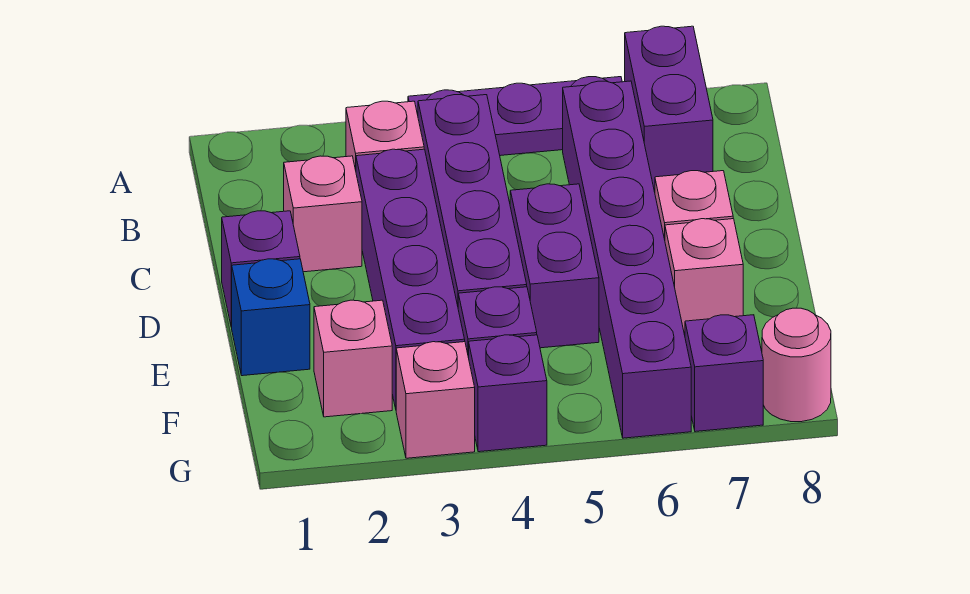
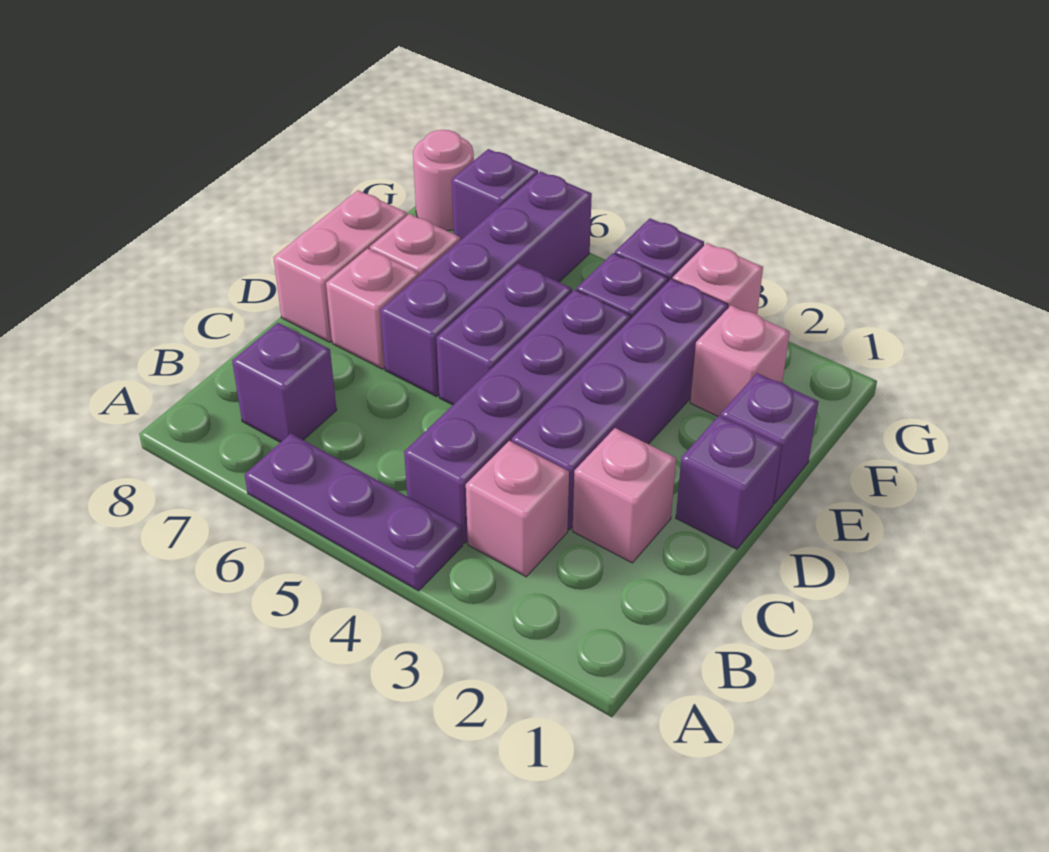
purple brick A7:B7 level 1 -> purple brick B7 level 1
purple brick B6:G6 level 1 -> purple brick D6:G6 level 1
none -> pink brick D8:E8 level 1
blue brick E1 level 1 -> purple brick E1 level 1

